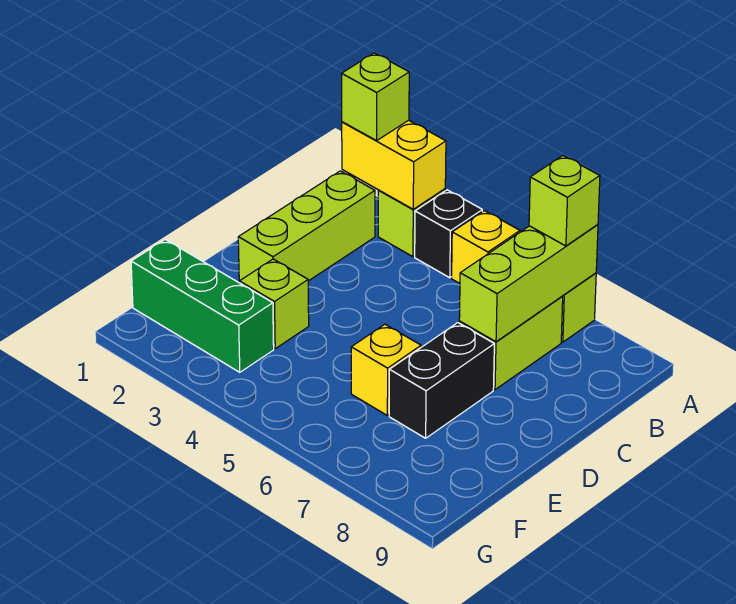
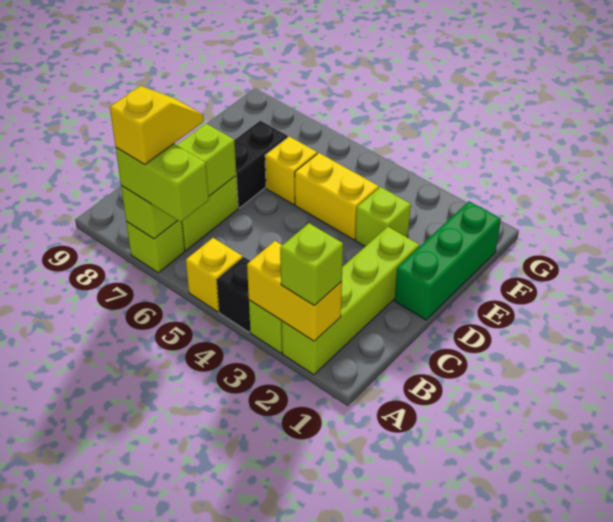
lime brick A7 level 3 -> lime brick A6:A7 level 3
none -> yellow slope A7:B7 level 4 top A
lime brick B2:D2 level 1 -> lime brick A2:D2 level 1
none -> yellow brick E4:E5 level 1
green brick F1:F3 level 1 -> green brick D1:F1 level 1

